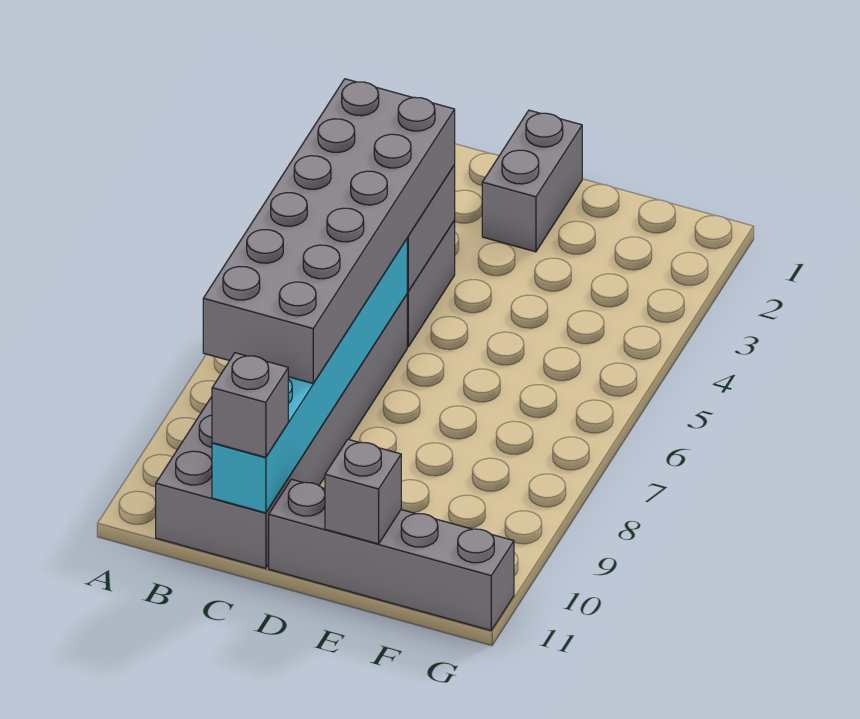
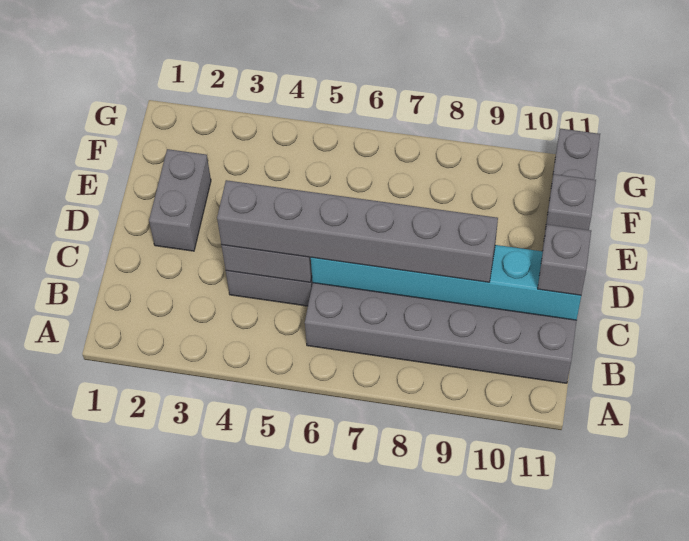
grey brick B4:C9 level 3 -> grey brick C4:C9 level 3
grey brick D1:D2 level 1 -> grey brick D2:E2 level 1

